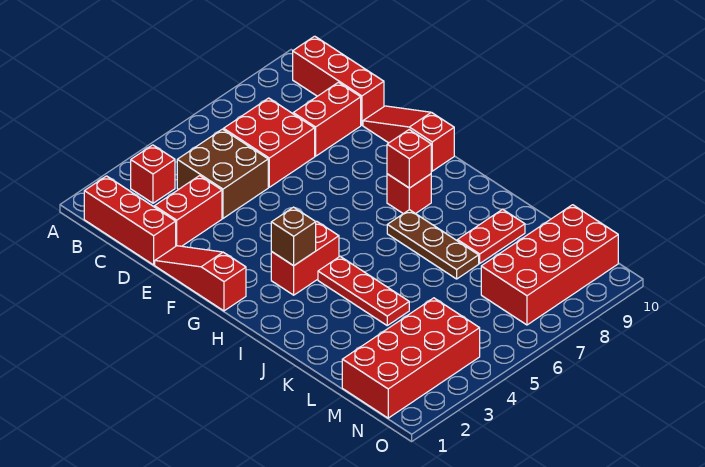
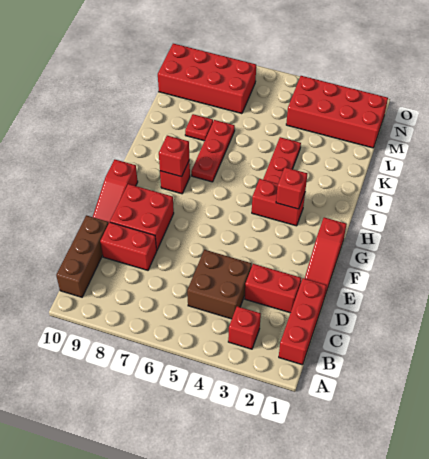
red brick B10:D10 level 1 -> brown brick B10:D10 level 1
red brick C6:D7 level 1 -> red brick E8:F9 level 1
brown brick H3 level 2 -> red brick H3 level 2
brown plate I7:K7 level 1 -> red plate I7:K7 level 1
red plate K8:K9 level 1 -> red plate K8 level 1

